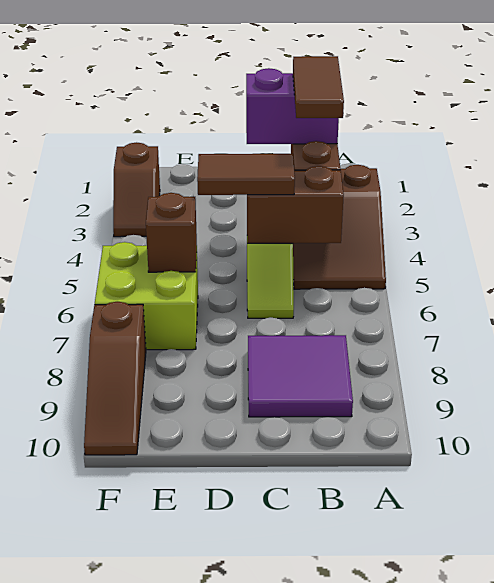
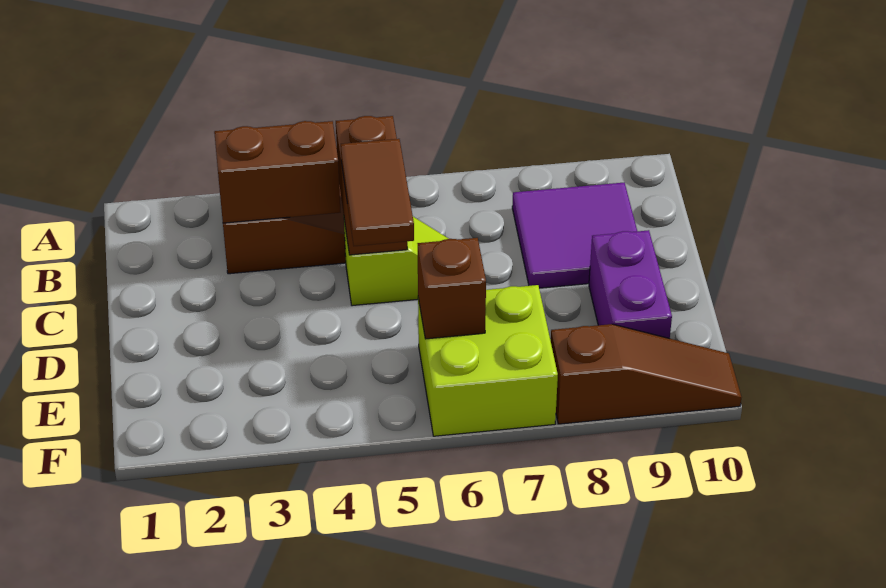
purple brick B3:C3 level 3 -> purple brick D9:E9 level 1
brown tile B3:B4 level 4 -> none
brown slope F2:F3 level 1 top 2 -> none

